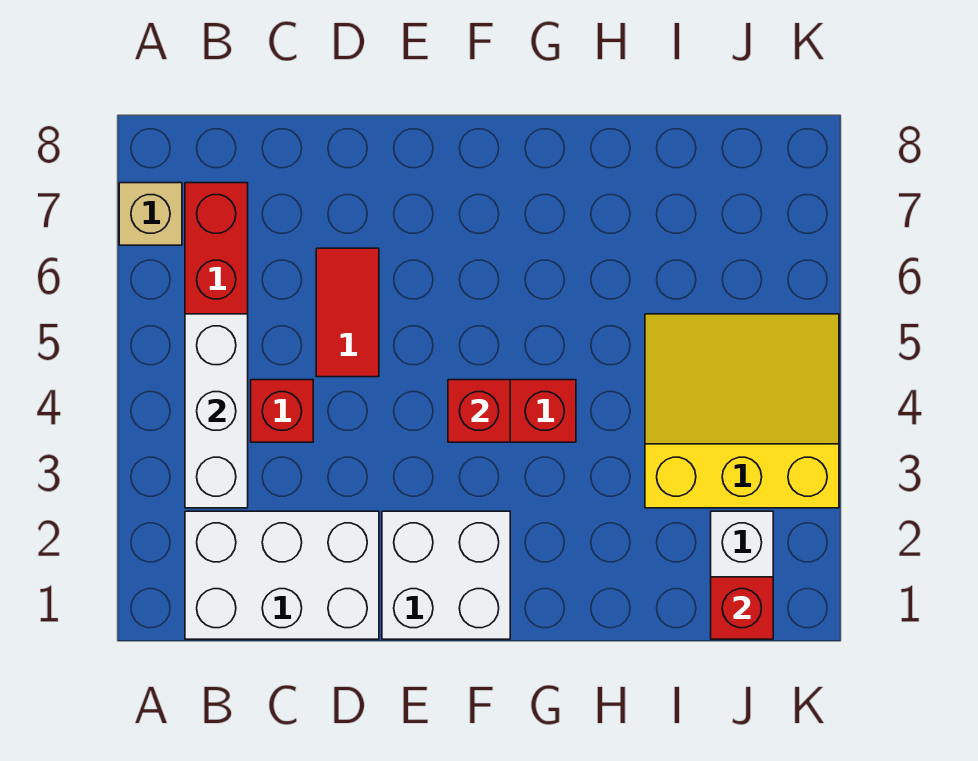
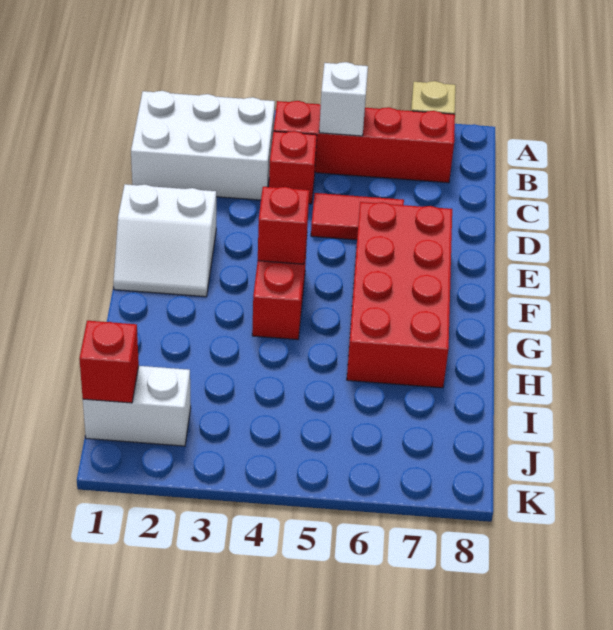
white brick B1:D2 level 1 -> white brick B1:C3 level 1
white brick B3:B5 level 2 -> white brick B5 level 2
white brick E1:F2 level 1 -> white slope E1:F2 level 1 top E
none -> red brick E6:H7 level 1
yellow slope I3:K5 level 1 top 3 -> none

